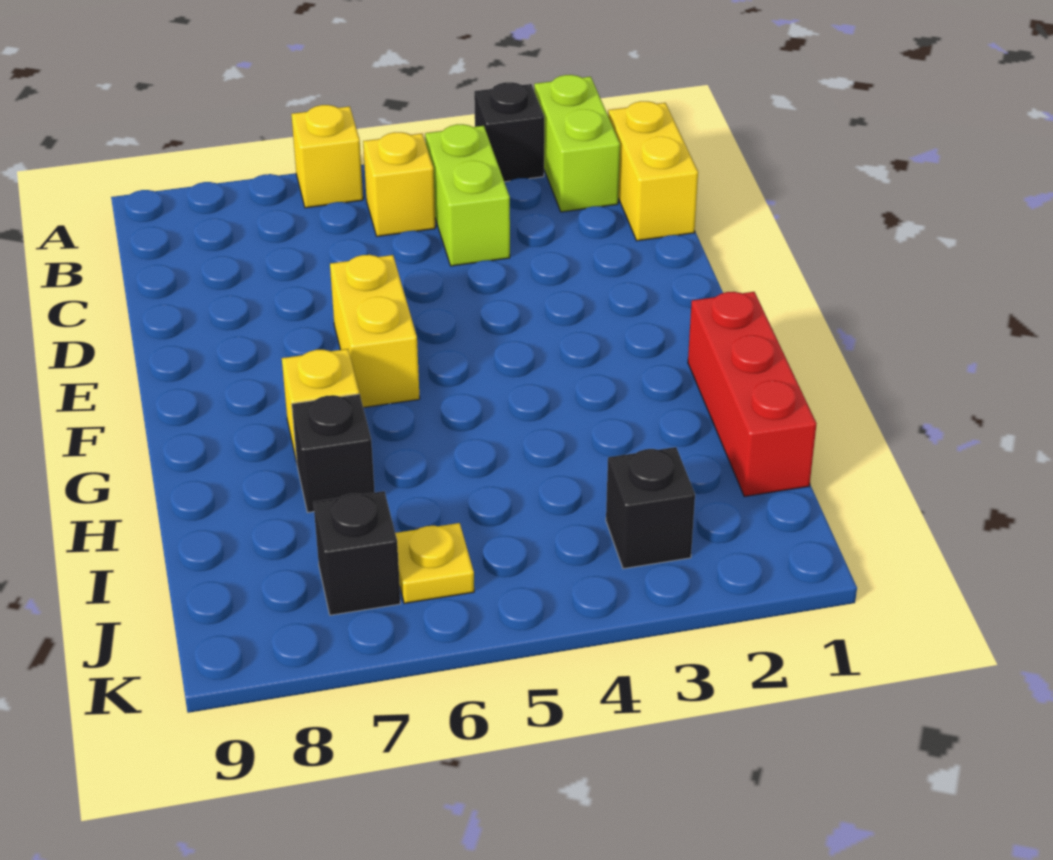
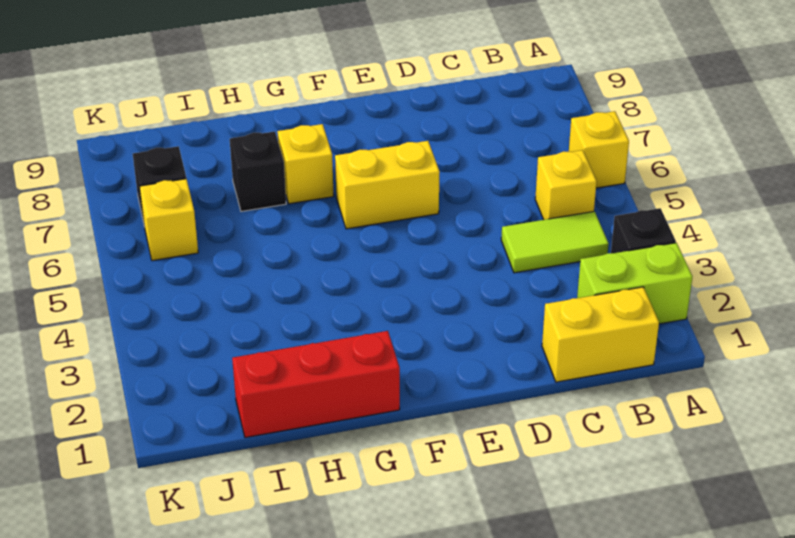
lime brick B4:C4 level 1 -> lime tile B4:C4 level 1
black brick J3 level 1 -> none
yellow plate J6 level 1 -> yellow brick J6 level 1

